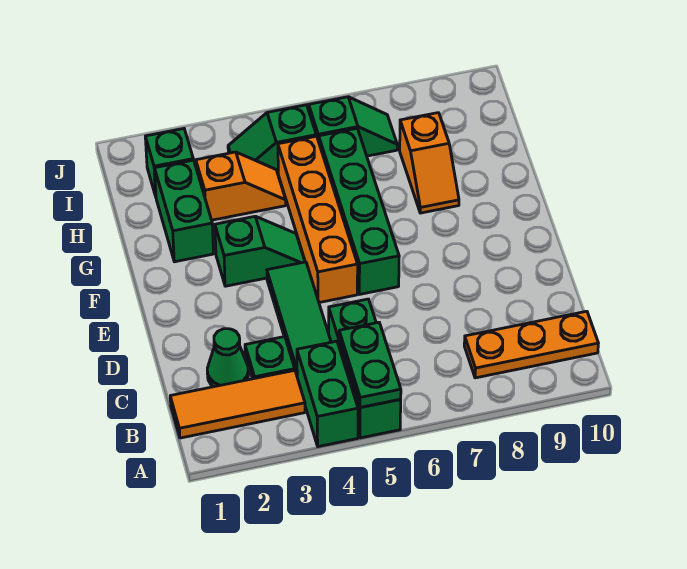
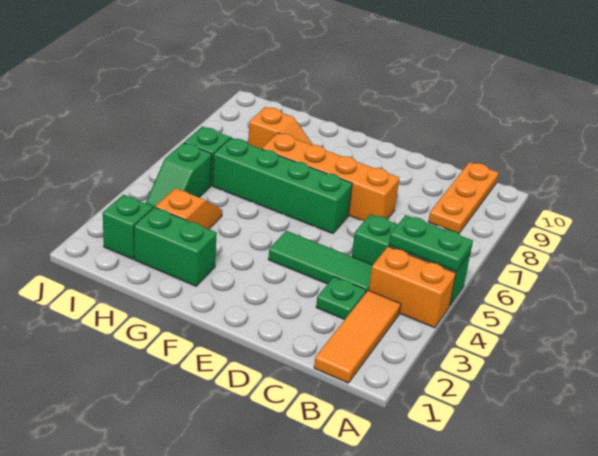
green brick A4:B4 level 1 -> orange brick A4:B4 level 1
green cone C2 level 1 -> none
orange brick E5:H5 level 1 -> orange brick D7:G7 level 1
green slope F3:F4 level 1 top 3 -> none

